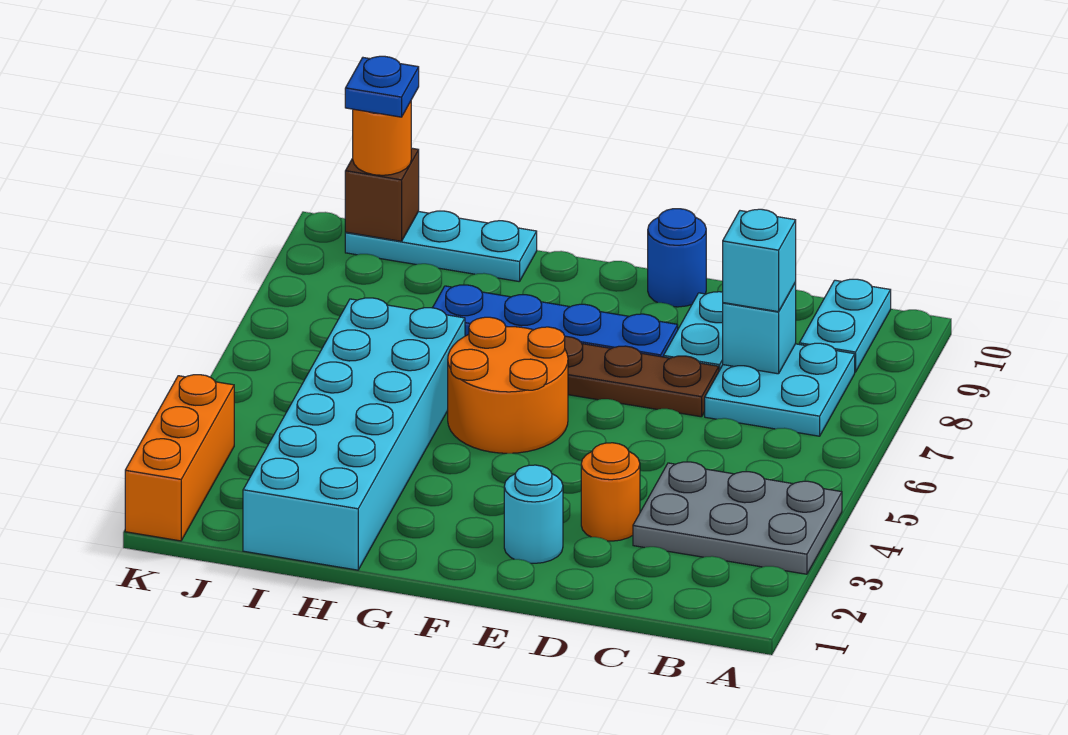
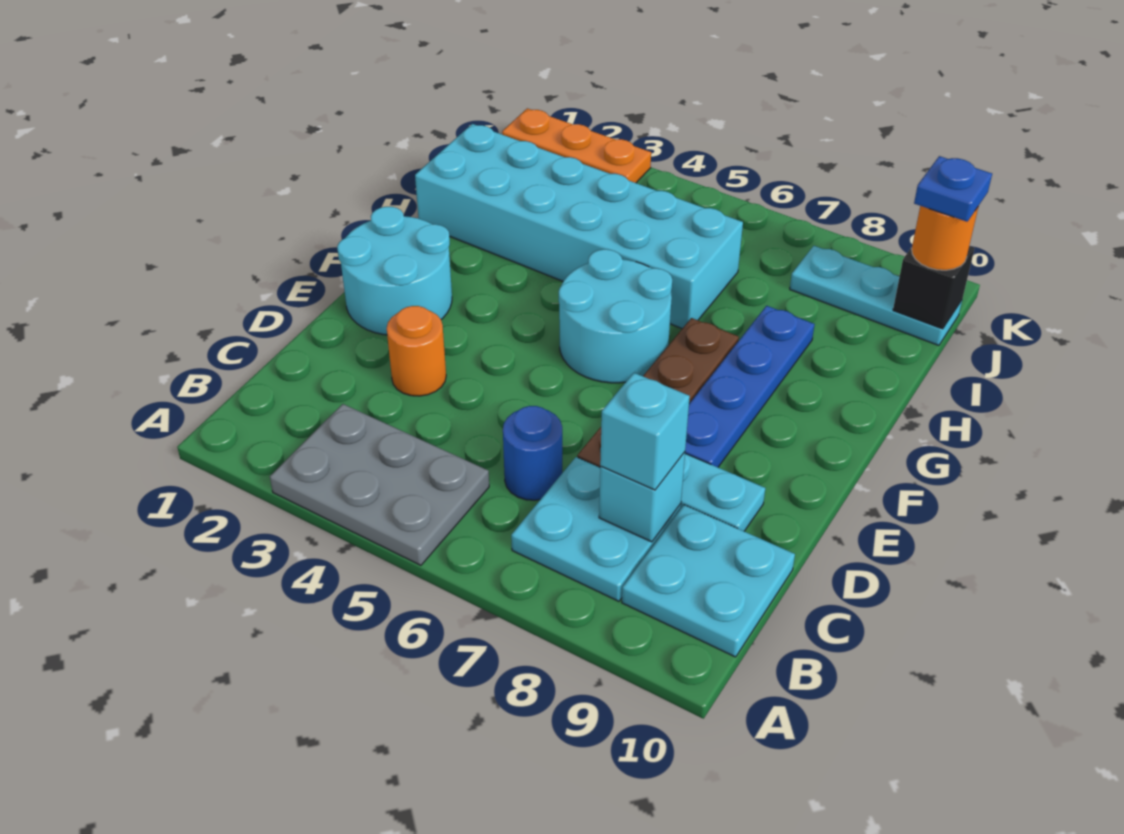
grey plate A3:C4 level 1 -> grey plate A3:B5 level 1
cyan plate B9:B10 level 1 -> cyan plate B9:C10 level 1
cyan round brick E2 level 1 -> cyan round brick E1:F2 level 1
blue round brick E10 level 1 -> blue round brick C6 level 1
orange round brick F5:G6 level 1 -> cyan round brick F5:G6 level 1
cyan plate H10:J10 level 1 -> cyan plate J8:J10 level 1
brown brick J10 level 2 -> black brick J10 level 2
orange brick K1:K3 level 1 -> orange plate K1:K3 level 1

